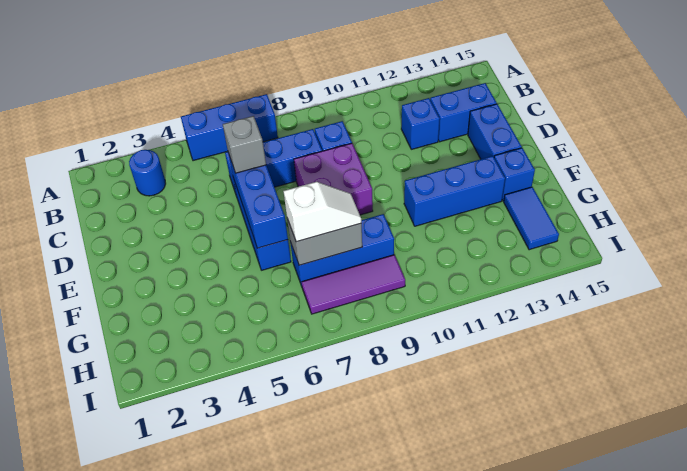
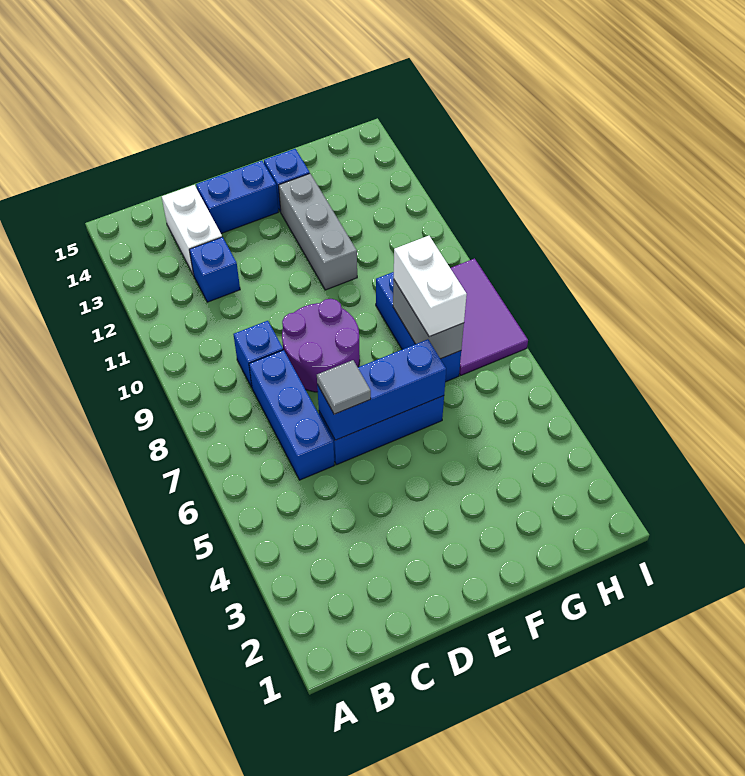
blue brick A5:A7 level 1 -> none
blue round brick B3 level 1 -> none
blue brick C13:C14 level 1 -> white brick C13:C14 level 1
grey brick D6 level 3 -> grey tile D6 level 3
purple brick D8:E9 level 1 -> purple round brick D8:E9 level 1
blue brick F11:F13 level 1 -> grey brick F11:F13 level 1
white slope G7:G8 level 3 top 7 -> white brick G7:G8 level 3
blue tile G14:H14 level 1 -> none
purple tile H7:H9 level 1 -> purple tile H7:I9 level 1

